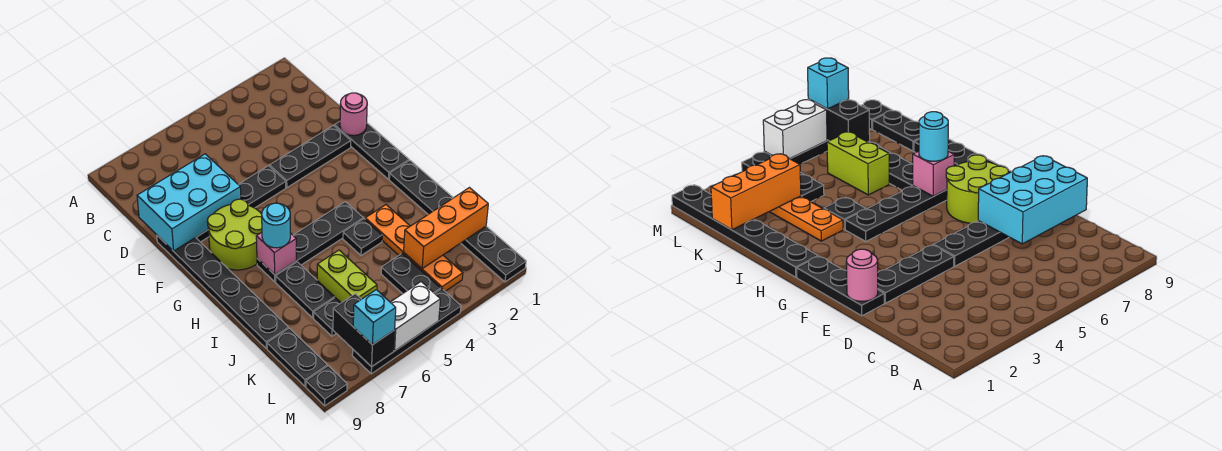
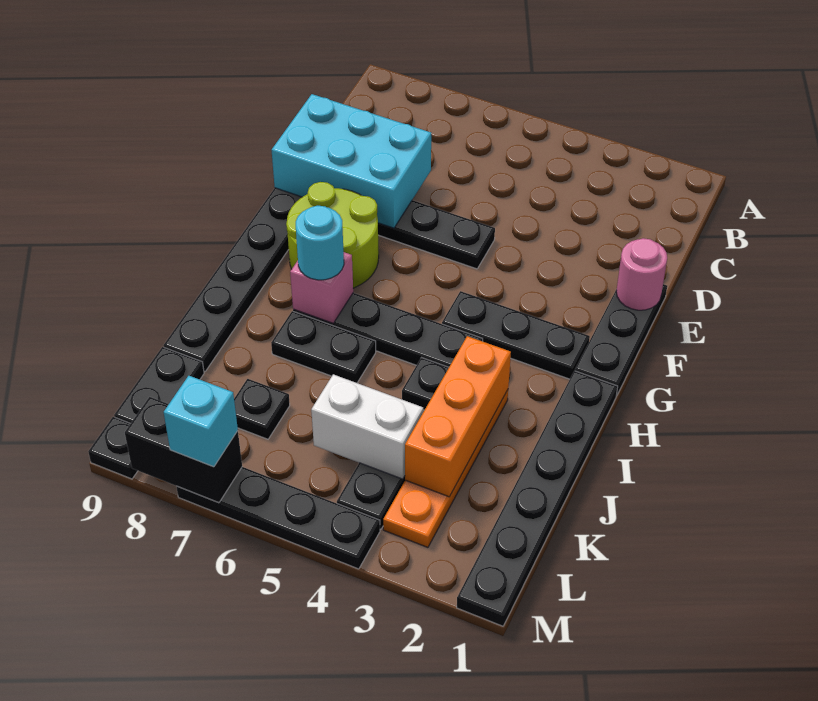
black plate E2:E4 level 1 -> black plate G2:G4 level 1
black plate I7:J7 level 1 -> black plate I6:I7 level 1
lime brick J6:K6 level 1 -> none
orange brick K1:K3 level 2 -> orange brick I3:K3 level 2
black brick L7:M7 level 2 -> black brick M7:M8 level 2
white brick M5:M6 level 2 -> white brick K4:K5 level 2

